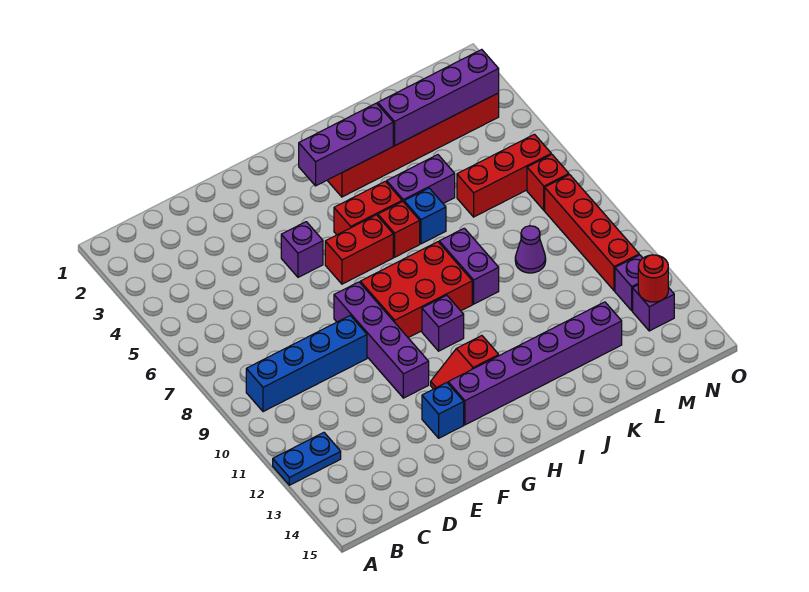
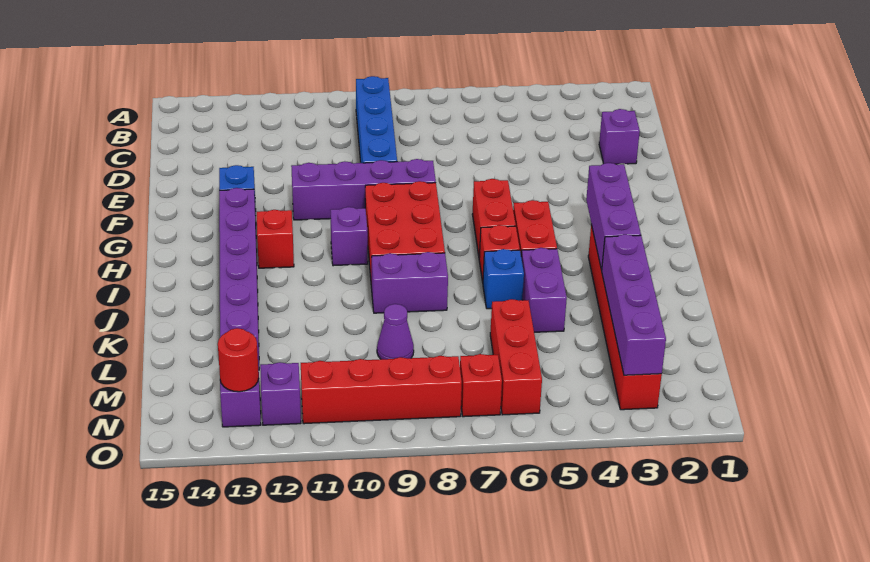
blue plate A12:B12 level 1 -> none
purple brick F5 level 1 -> purple brick D2 level 1

